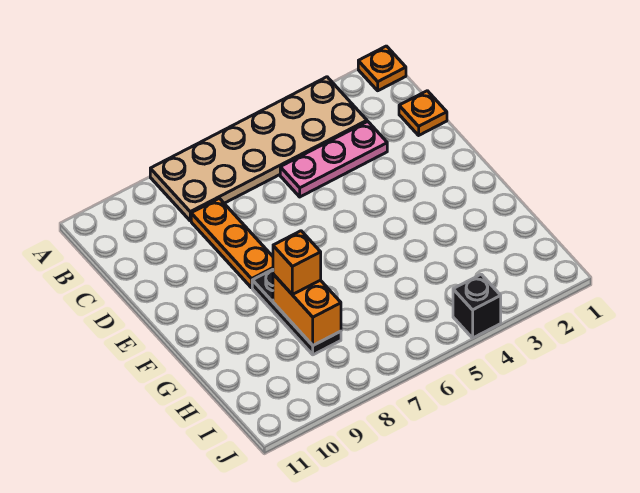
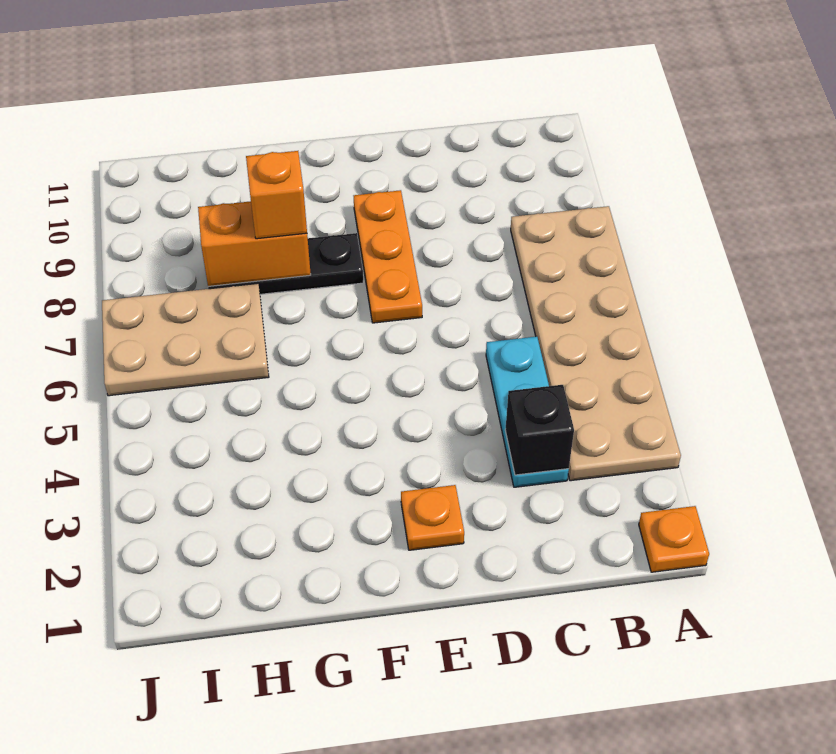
orange plate C1 level 1 -> orange plate E2 level 1
pink plate C3:C5 level 1 -> cyan plate C3:C5 level 1
orange plate C8:E8 level 1 -> orange plate E7:E9 level 1
none -> tan plate H6:J7 level 1
black brick J4 level 1 -> black brick C3 level 2

